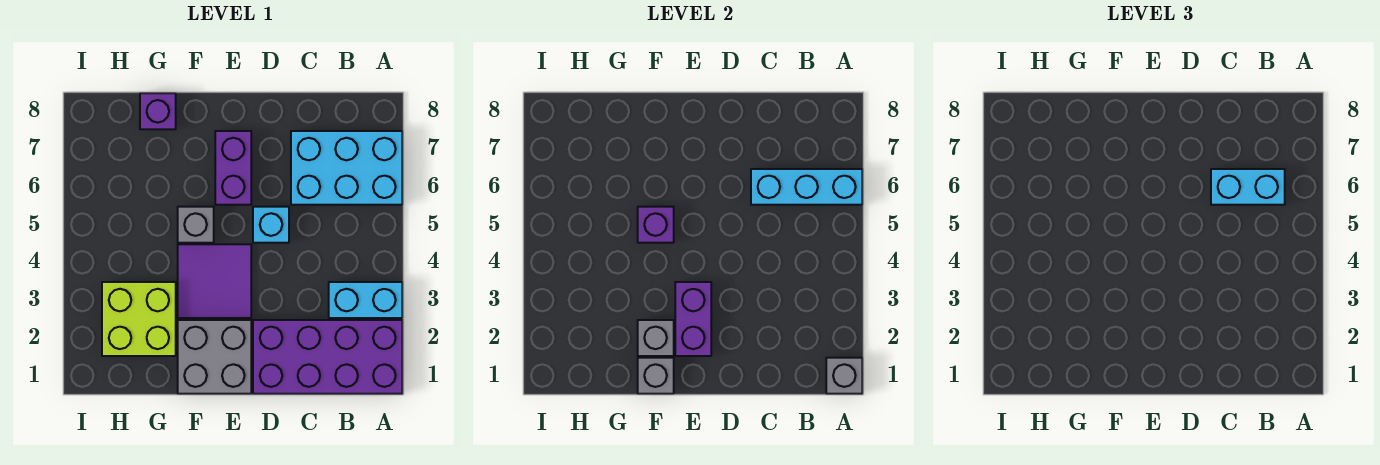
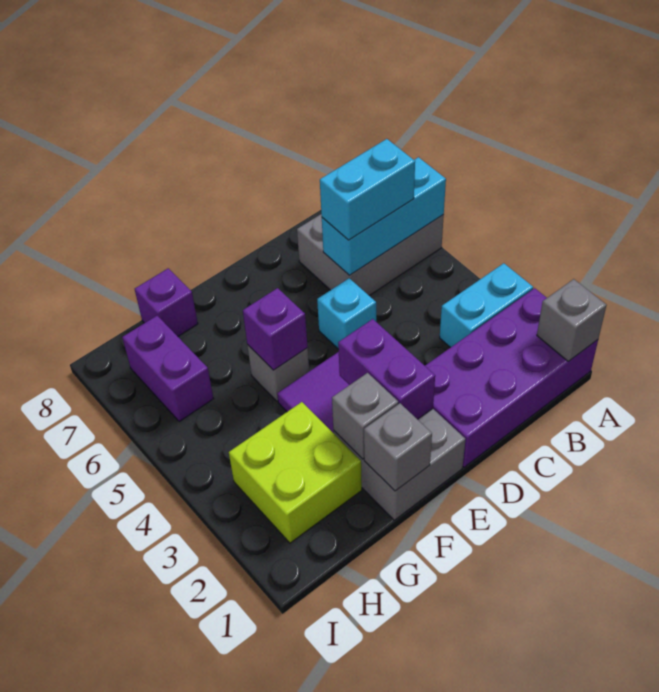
cyan brick A6:C7 level 1 -> grey brick A6:C7 level 1
purple brick E6:E7 level 1 -> purple brick H6:H7 level 1

